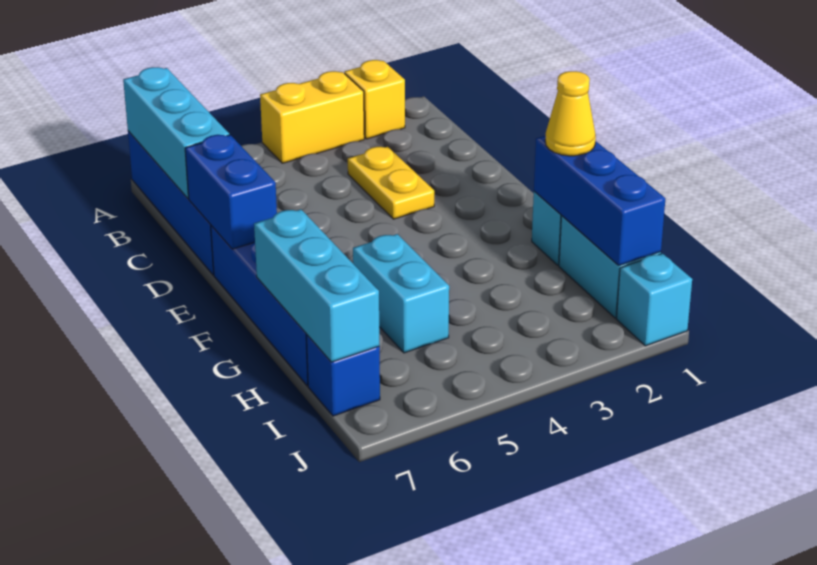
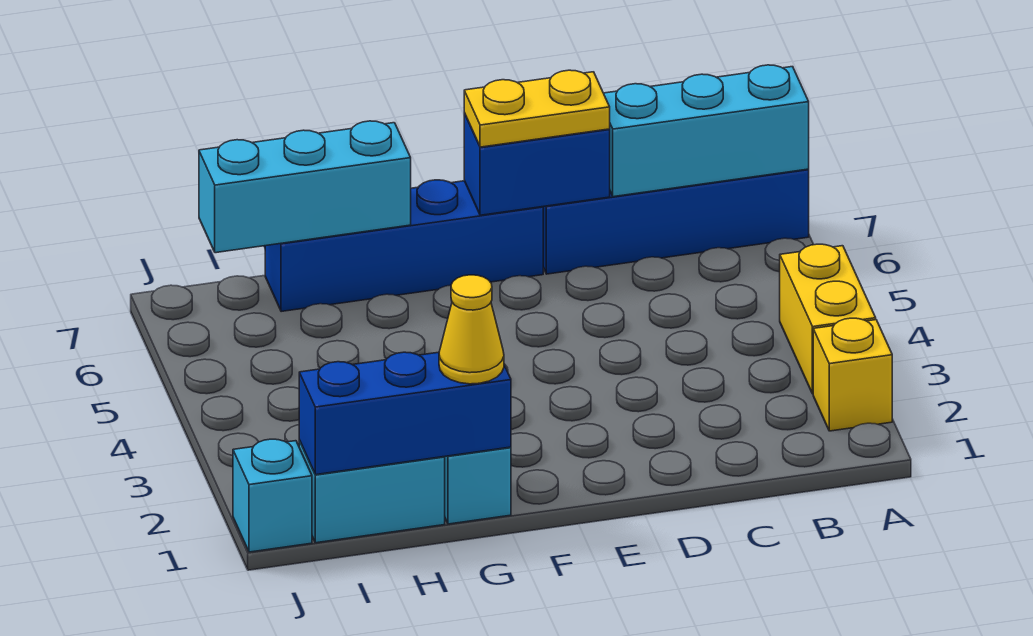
yellow plate C3:D3 level 1 -> yellow plate D7:E7 level 3
cyan brick G5:H5 level 1 -> none
blue brick I7 level 1 -> none

